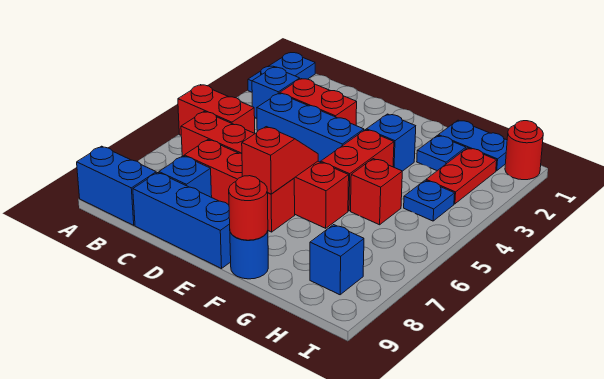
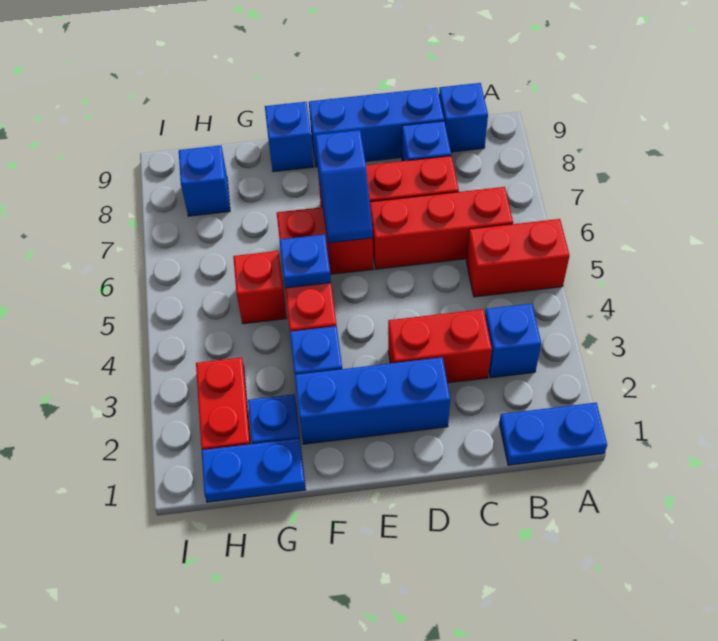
blue plate A1:A2 level 1 -> blue plate A1:B1 level 1
blue brick A9:B9 level 1 -> blue brick B9 level 1
blue brick C4:E4 level 1 -> blue brick D2:F2 level 1
red slope E6:E7 level 2 top 7 -> blue slope E6:E7 level 2 top 7
blue round brick F9 level 1 -> blue brick F9 level 1
red round brick F9 level 2 -> none
blue plate H4 level 1 -> blue plate F5 level 2
red round brick I1 level 1 -> none

